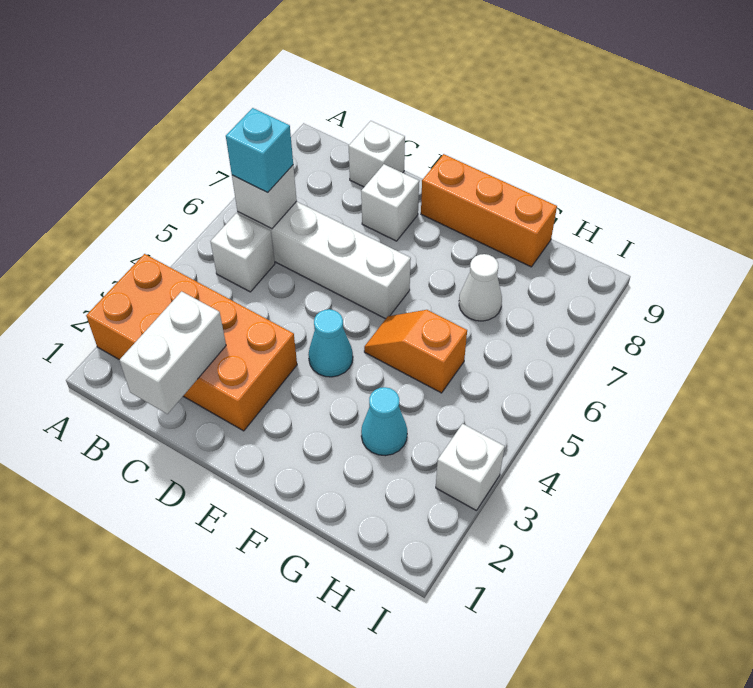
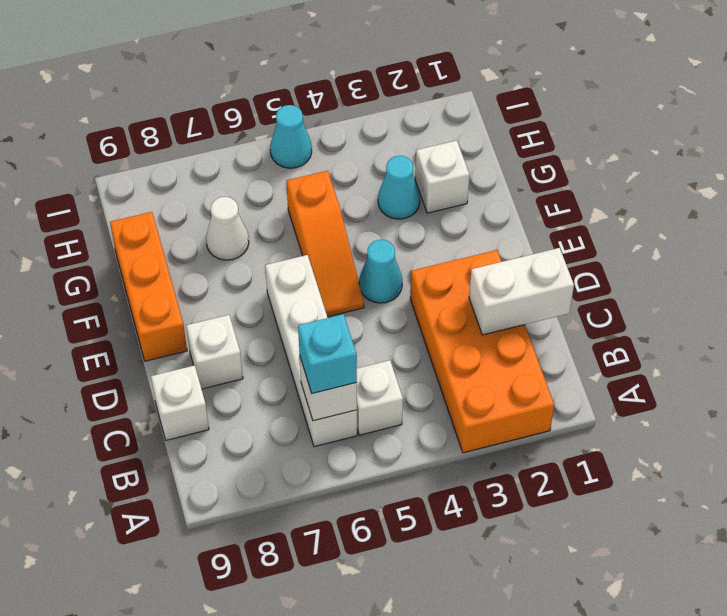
orange slope F5:G5 level 1 top G -> orange slope E5:G5 level 1 top G
white brick I3 level 1 -> white brick G2 level 1
none -> cyan cone I5 level 1

